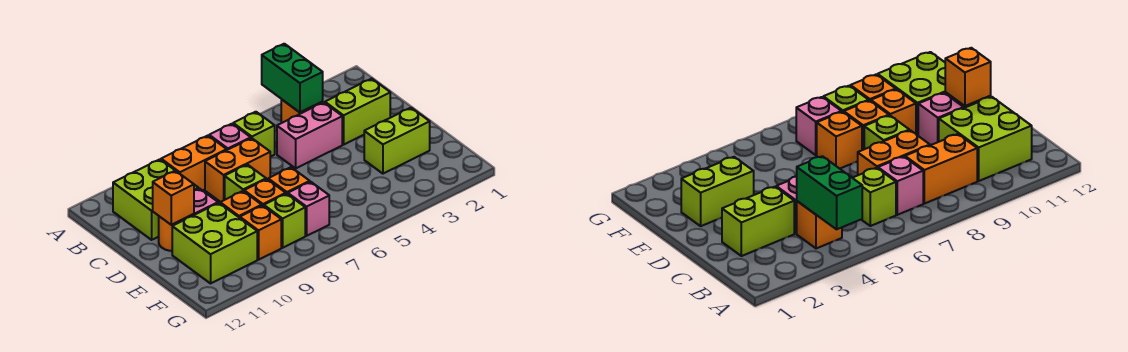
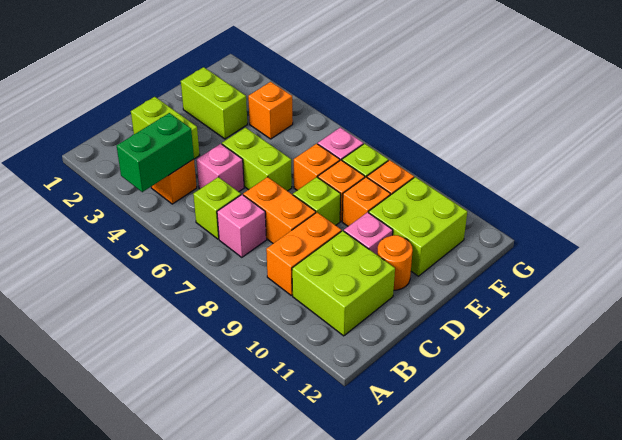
orange brick B8:B9 level 1 -> orange brick B9:C9 level 1
pink brick C4:C5 level 1 -> pink brick C5 level 1
none -> lime brick D5:D6 level 1
orange brick D11 level 2 -> orange brick F4 level 1

